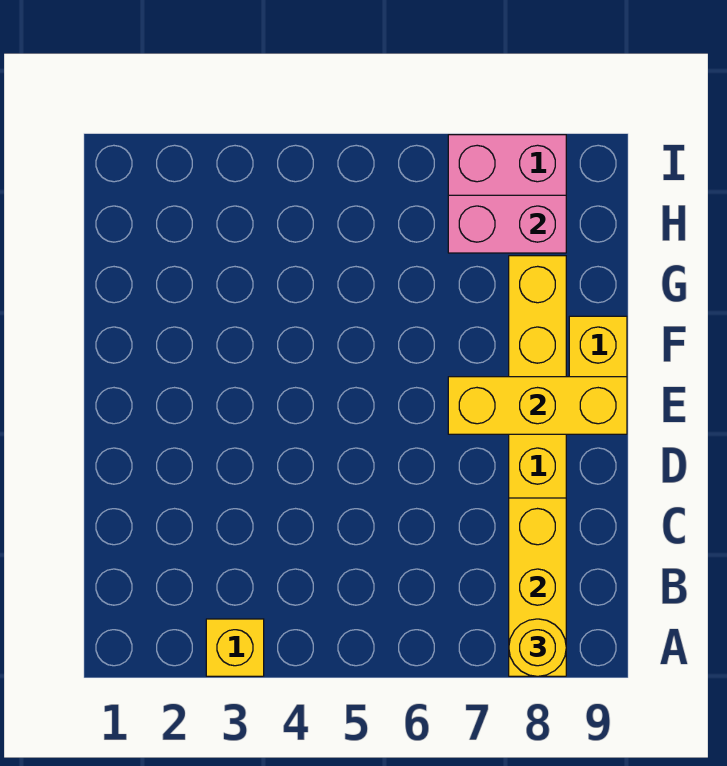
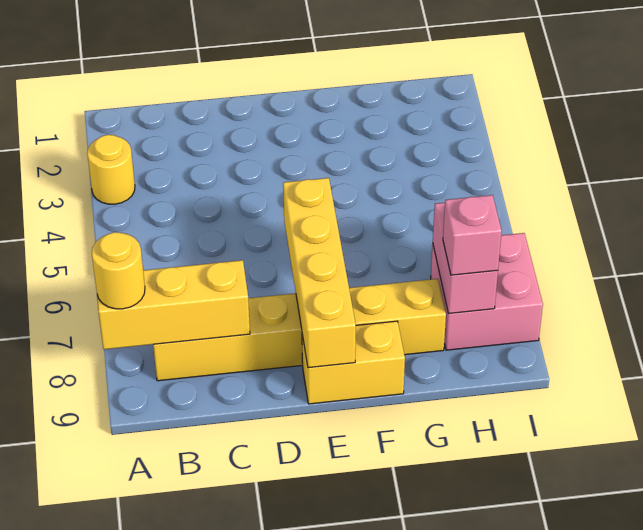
yellow brick A3 level 1 -> yellow round brick A3 level 1
yellow brick E7:E9 level 2 -> yellow brick E6:E9 level 2
none -> pink brick H8 level 3

